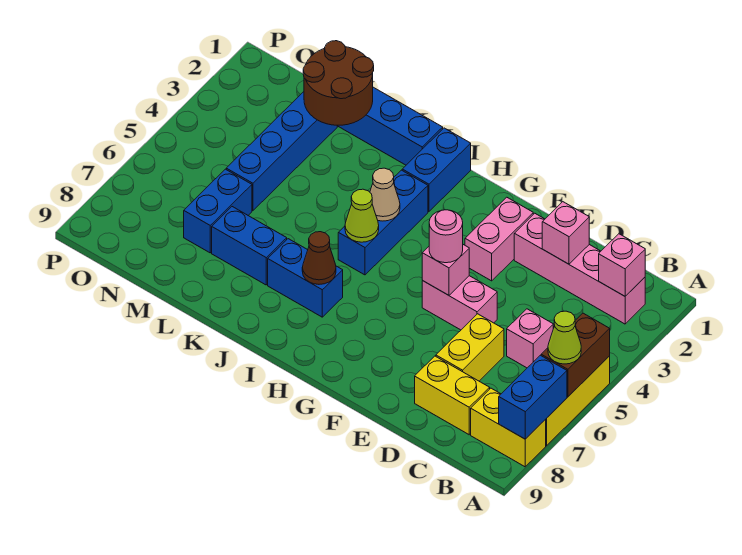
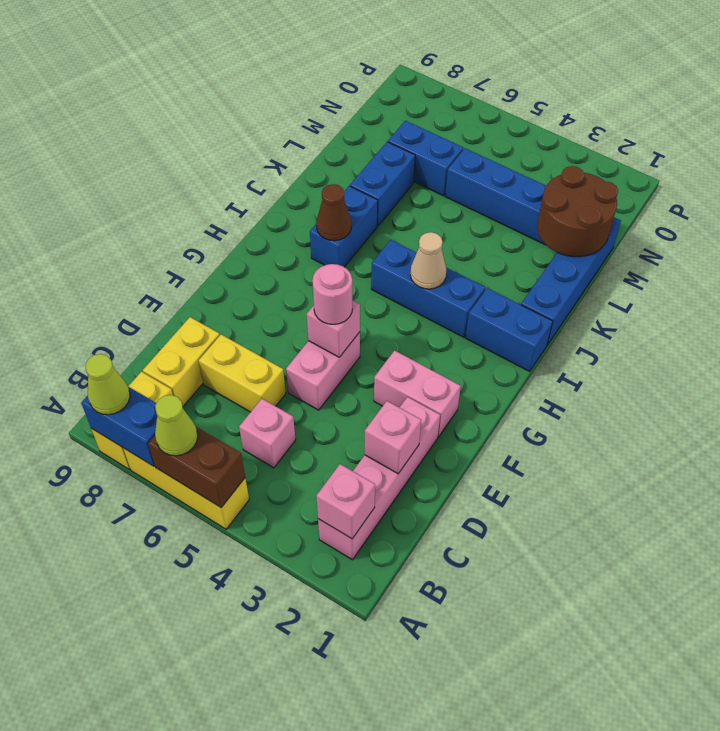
lime cone I5 level 2 -> lime cone A8 level 3

